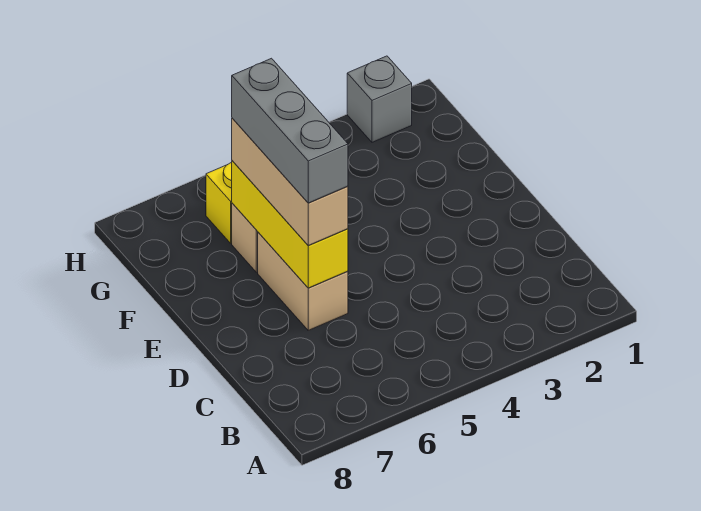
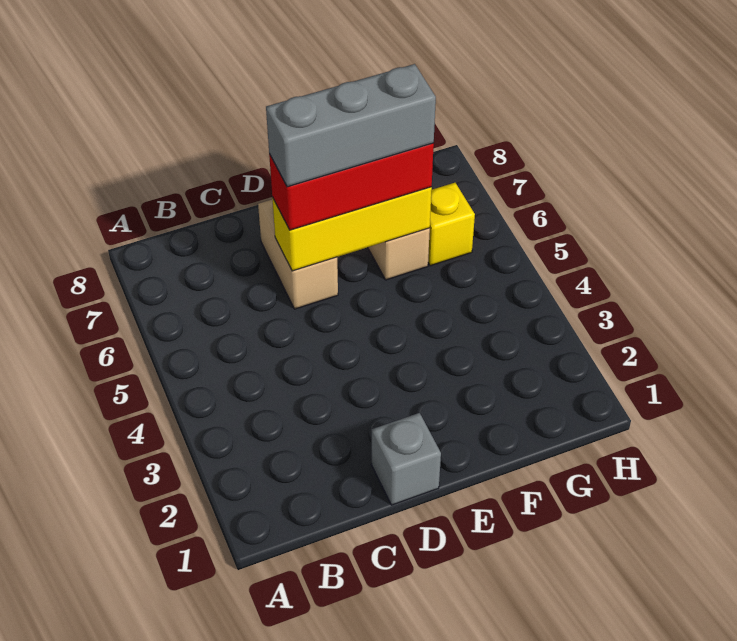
tan brick D6:E6 level 1 -> tan brick D6:D7 level 1
tan brick D6:F6 level 3 -> red brick D6:F6 level 3
grey brick H2 level 1 -> grey brick D1 level 1

